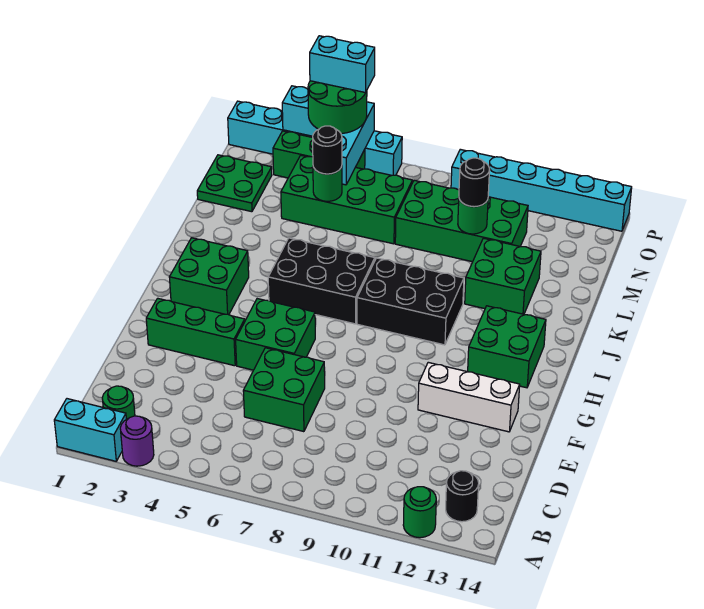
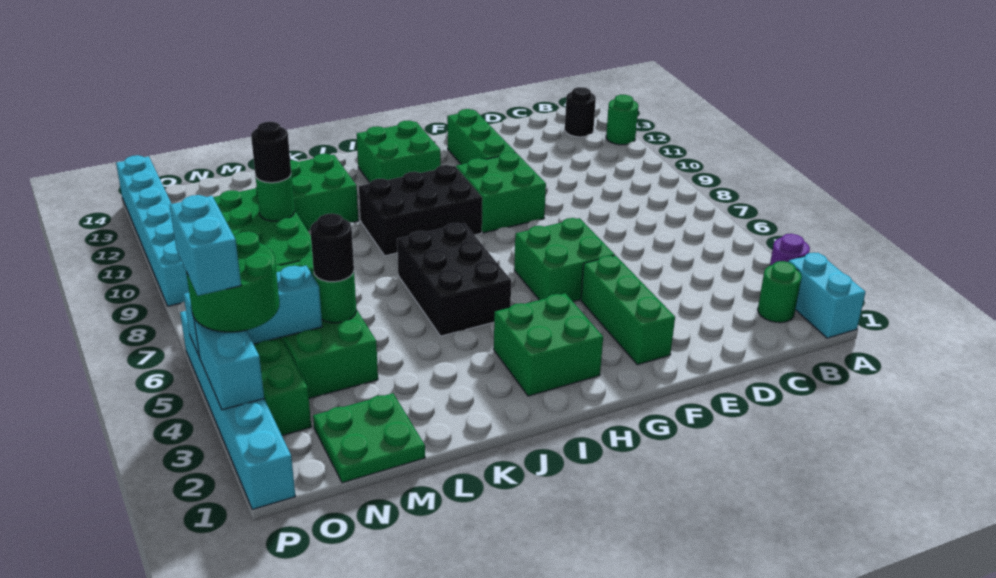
green brick D6:E7 level 1 -> green brick F9:G10 level 1
white brick F11:F13 level 1 -> green brick F11:F13 level 1
black brick I8:J10 level 1 -> black brick H9:J10 level 1

